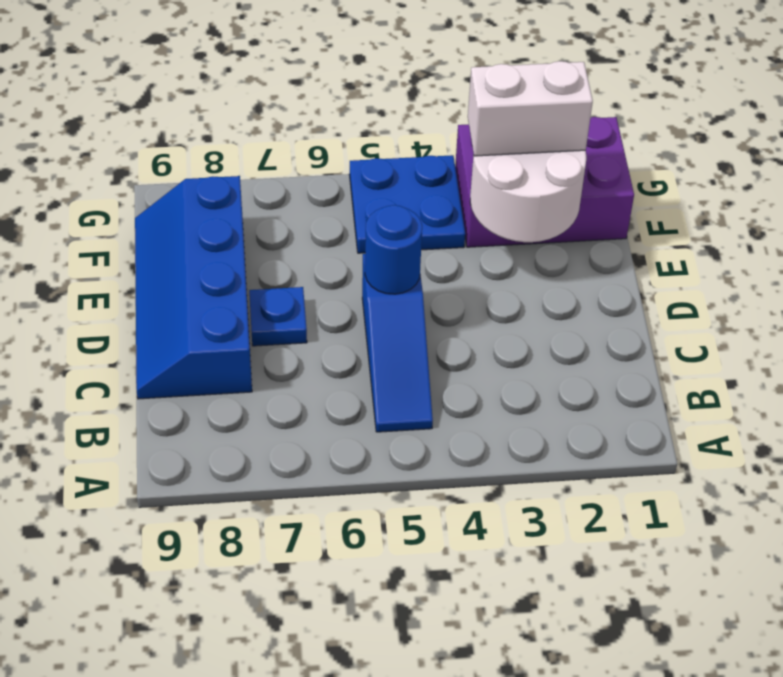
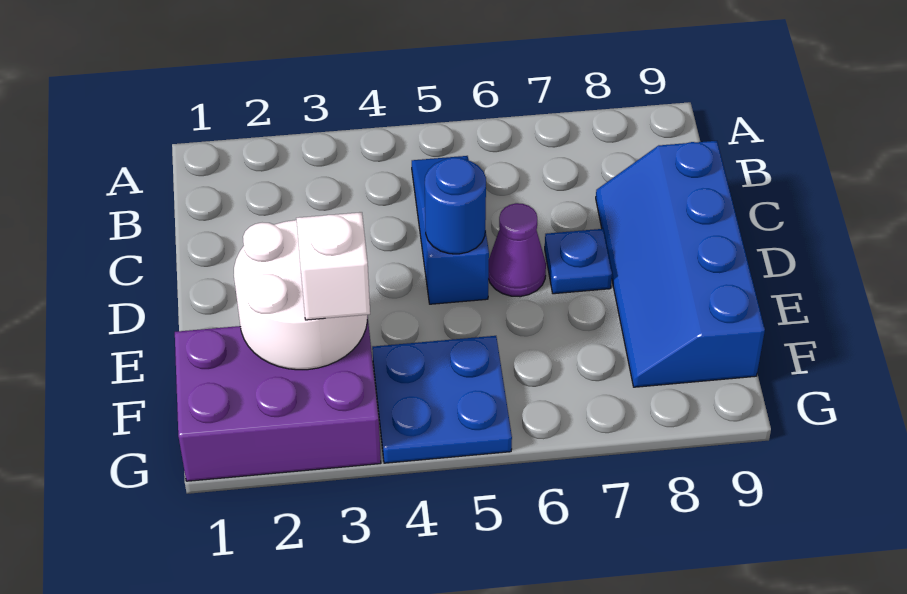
blue slope C8:F9 level 1 top 8 -> blue slope C8:F9 level 1 top 9
none -> purple cone D6 level 1
white brick F2:F3 level 3 -> white brick F3 level 3

